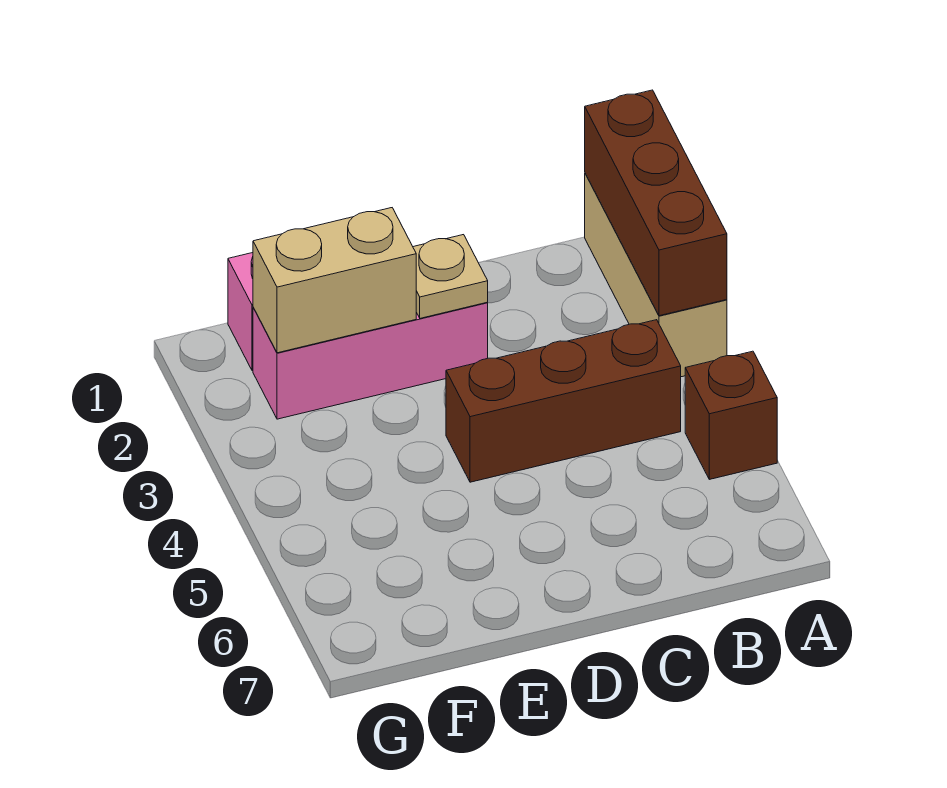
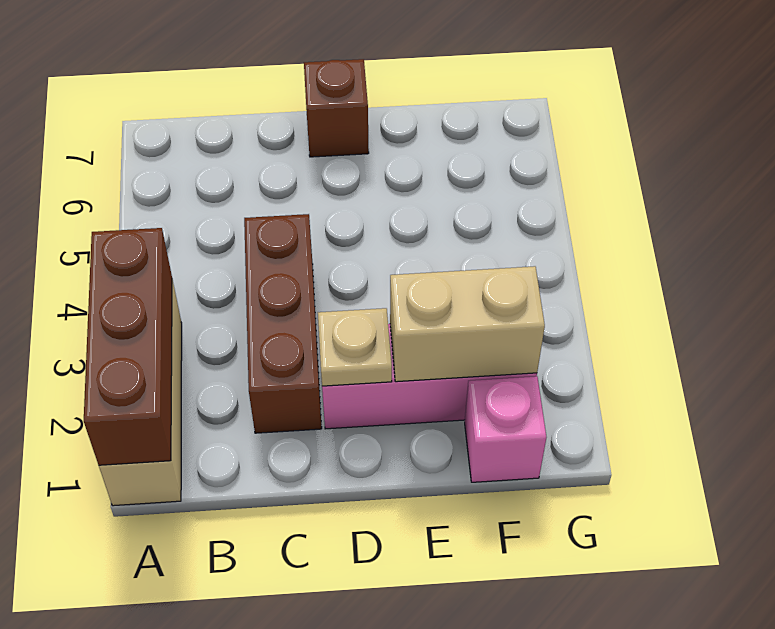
brown brick A5 level 1 -> brown brick D7 level 1
brown brick B4:D4 level 1 -> brown brick C2:C4 level 1

